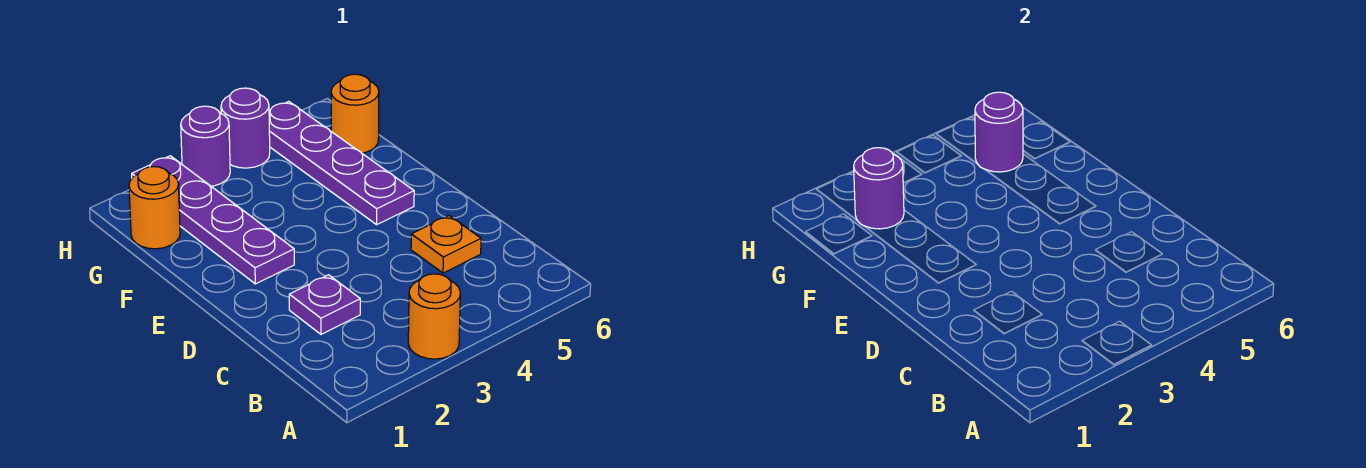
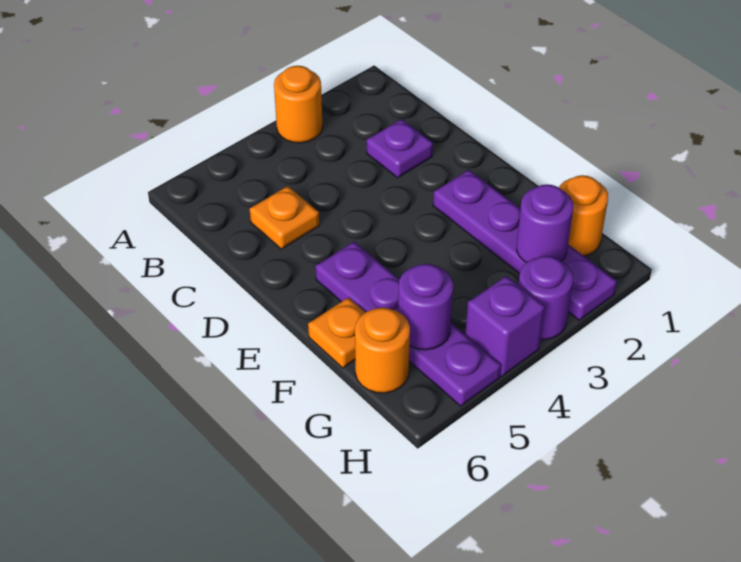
none -> orange plate F6 level 1
purple round brick H4 level 1 -> purple brick H4 level 1

